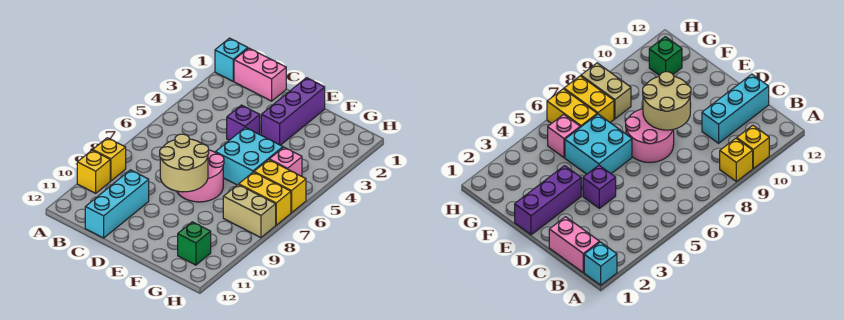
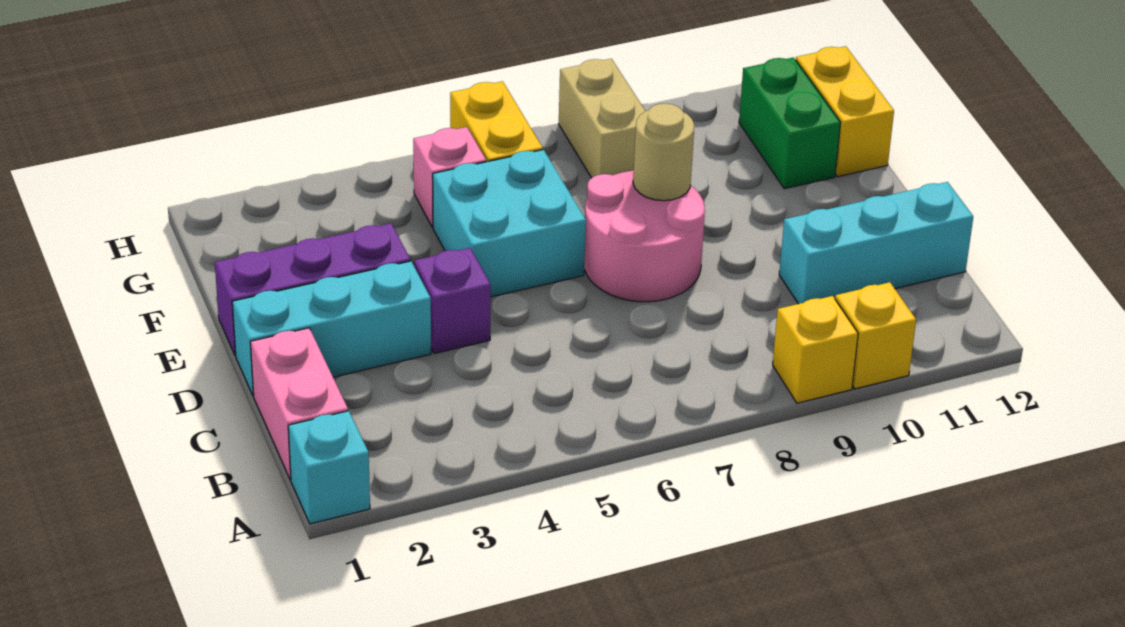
none -> cyan brick D1:D3 level 1
tan round brick D8:E9 level 2 -> tan round brick E8 level 2
yellow brick G7:H7 level 1 -> yellow brick F12:G12 level 1
green brick G11 level 1 -> green brick F11:G11 level 1

